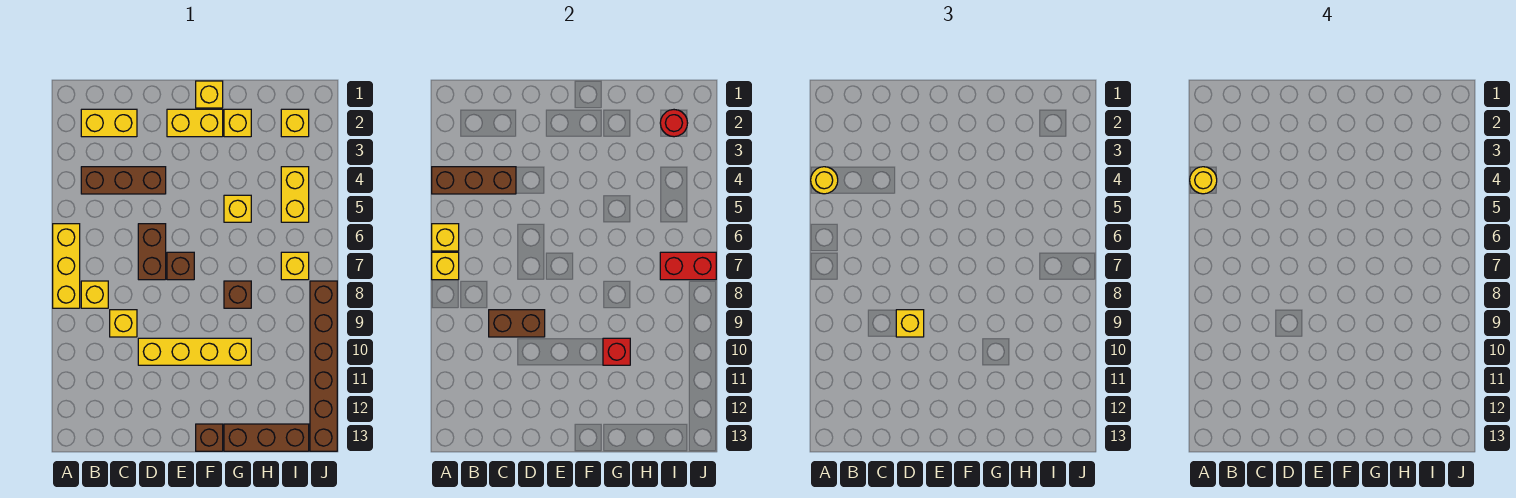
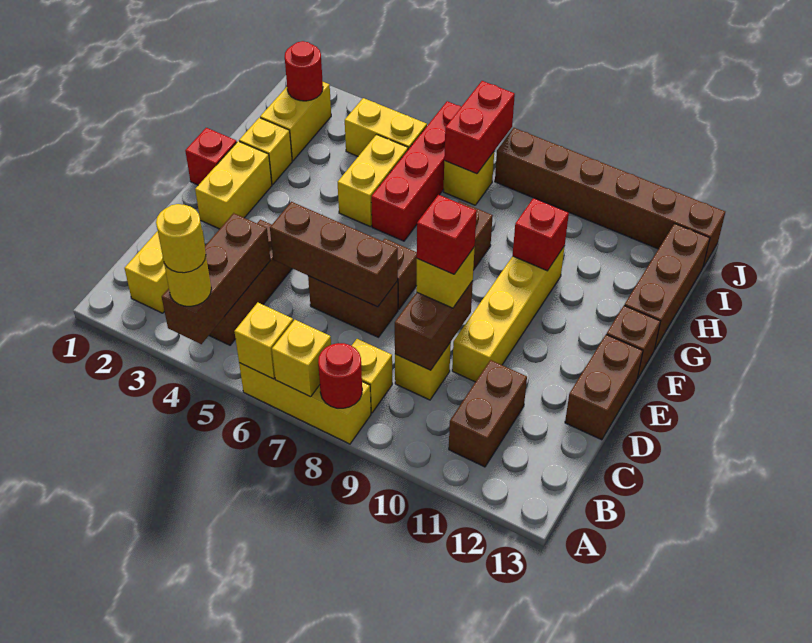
none -> red round brick A8 level 2
none -> brown brick B11:C11 level 1
none -> brown brick D5:D7 level 2
none -> red brick D9 level 4
none -> brown brick D13:E13 level 1
yellow brick F1 level 1 -> red brick F1 level 1
yellow brick G5 level 1 -> yellow brick G5:H5 level 1
none -> red brick G6:J6 level 1
yellow brick I2 level 1 -> yellow brick H2:I2 level 1

